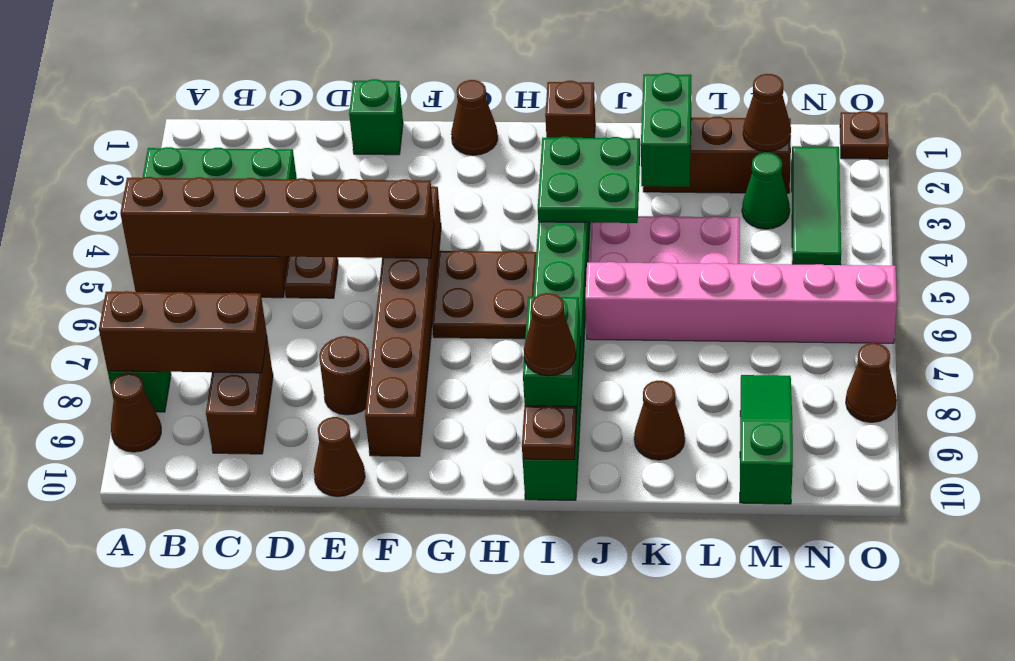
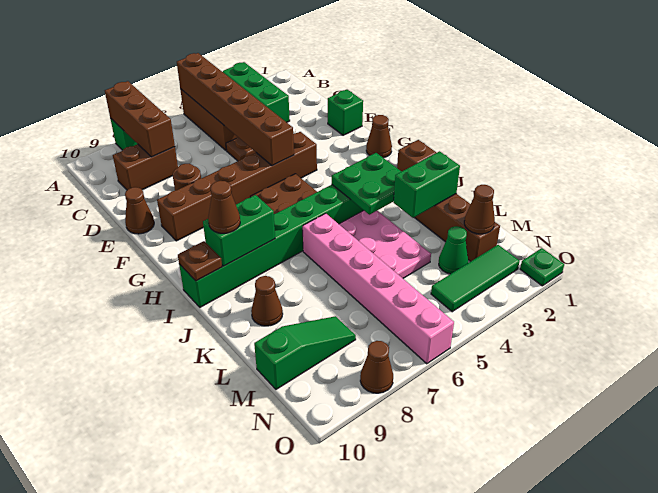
brown cone A9 level 1 -> none
brown plate O1 level 1 -> green plate O1 level 1

